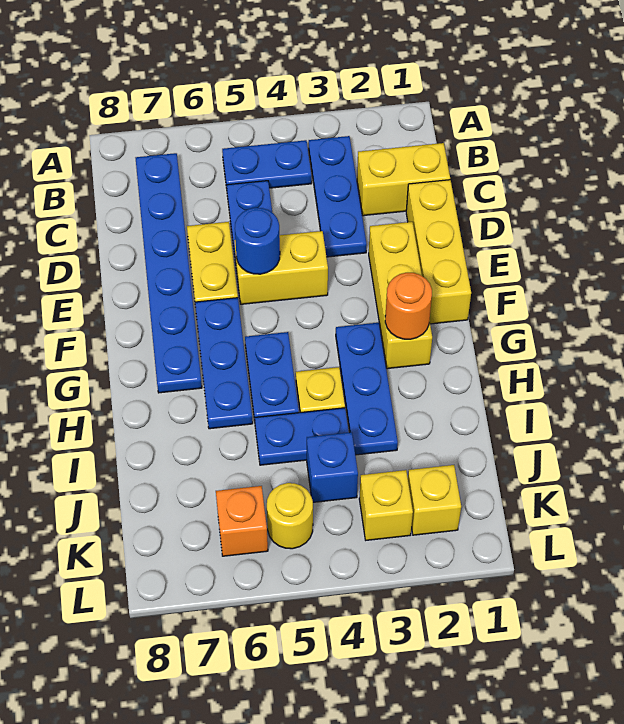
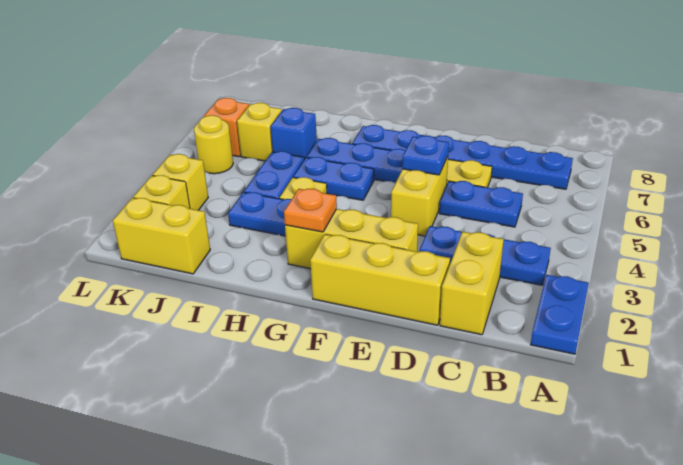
blue plate B4:B5 level 1 -> blue plate A1:A2 level 1
blue round brick E5 level 2 -> blue plate E5 level 2
orange round brick G2 level 2 -> orange plate G2 level 2
none -> yellow brick J1:K1 level 1
blue brick J4 level 1 -> blue brick I6 level 1
none -> yellow brick J6 level 1

